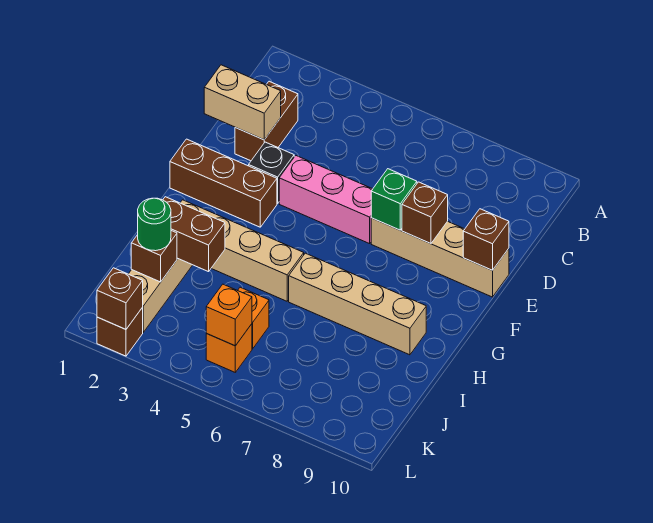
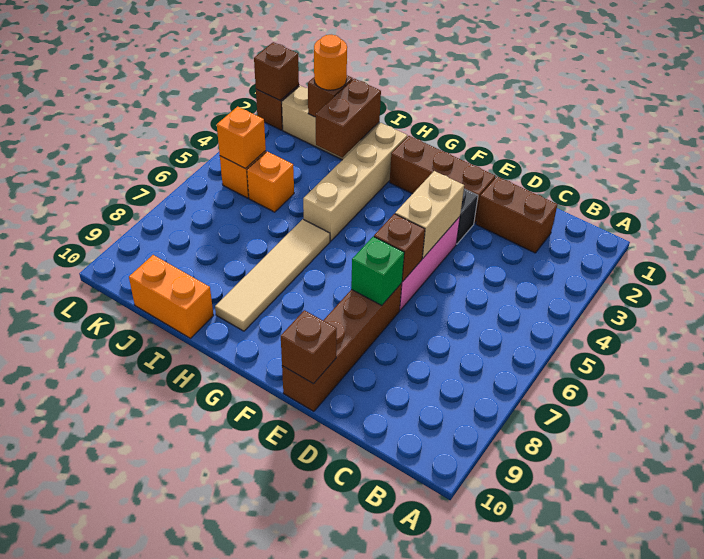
tan brick D1:D2 level 2 -> tan brick E4:E5 level 2
tan brick E7:E10 level 1 -> brown brick E7:E10 level 1
brown brick E8 level 2 -> brown brick E6 level 2
brown brick F1:F3 level 1 -> brown brick E2:G2 level 1
tan brick H6:H9 level 1 -> tan tile H6:H9 level 1
none -> orange brick I10:J10 level 1
green round brick J2 level 3 -> orange round brick J2 level 3

